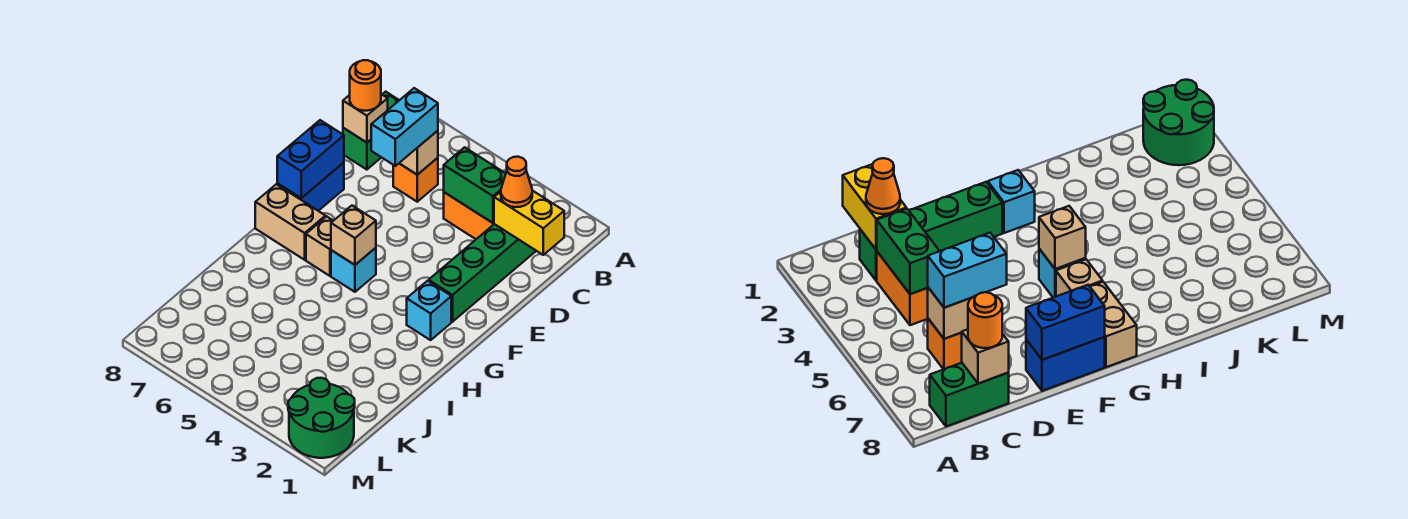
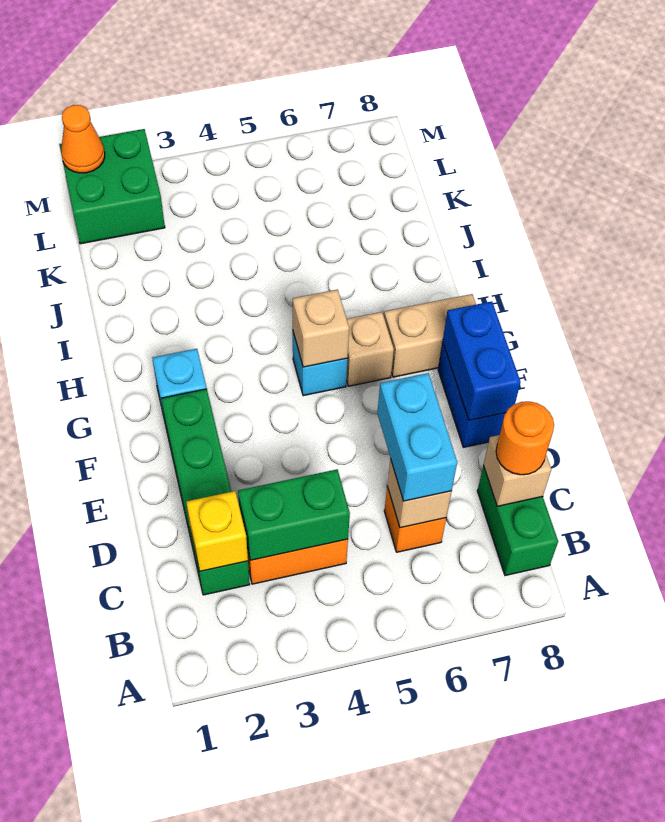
yellow brick C1:C2 level 2 -> yellow brick C2 level 2
orange cone C2 level 3 -> orange cone M1 level 2
green round brick L1:M2 level 1 -> green brick L1:M2 level 1

